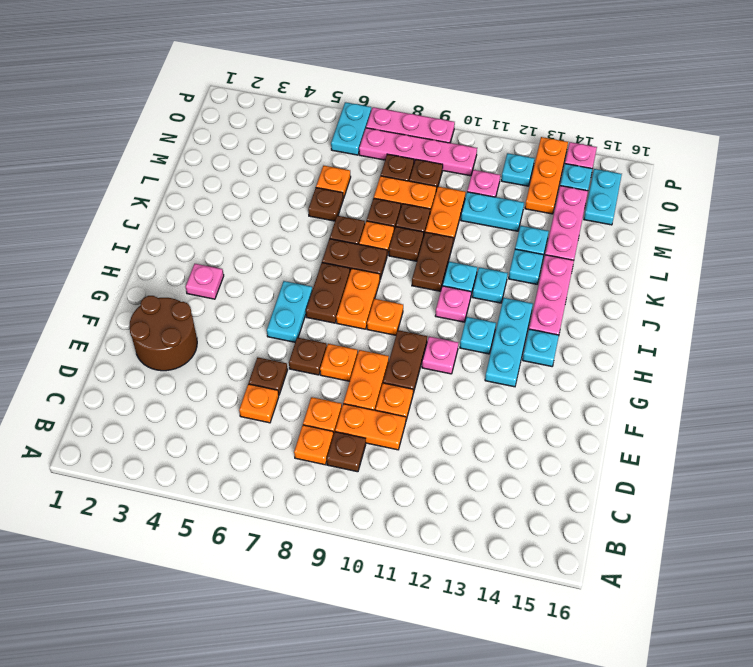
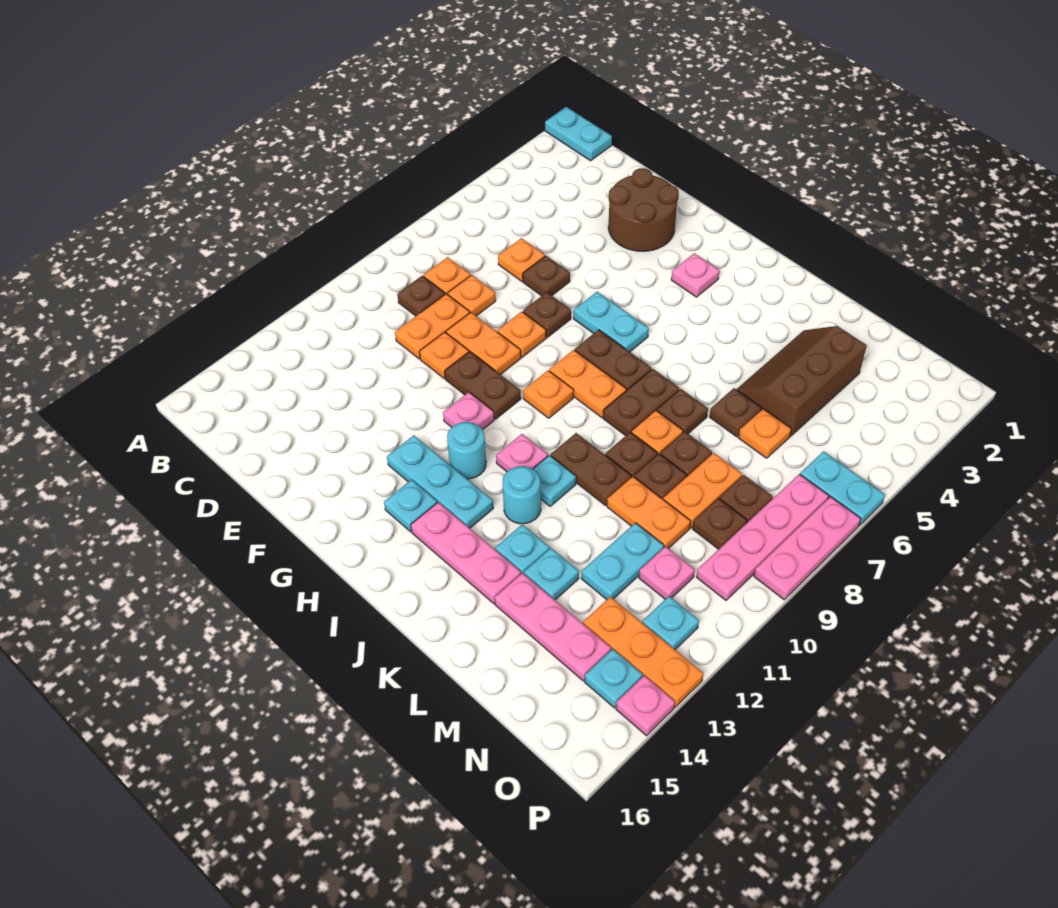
cyan plate H12 level 1 -> cyan round brick H12 level 1
cyan plate J12 level 1 -> cyan round brick J12 level 1
none -> brown slope L3:M5 level 1 top M
cyan plate N15:O15 level 1 -> cyan plate A1:B1 level 1

